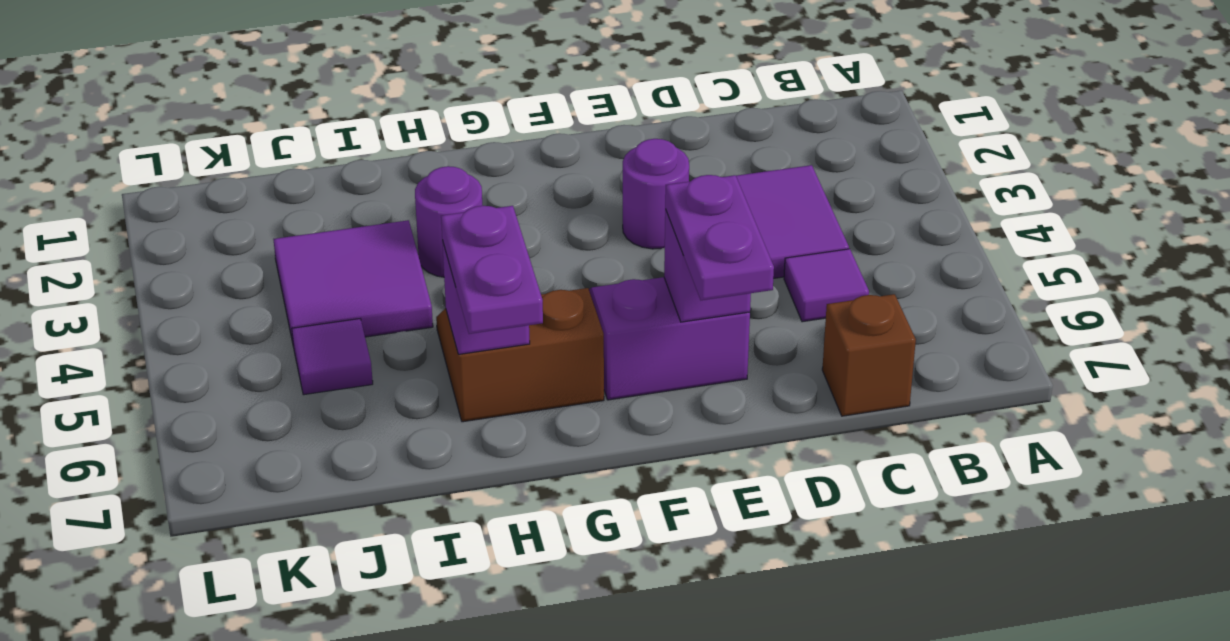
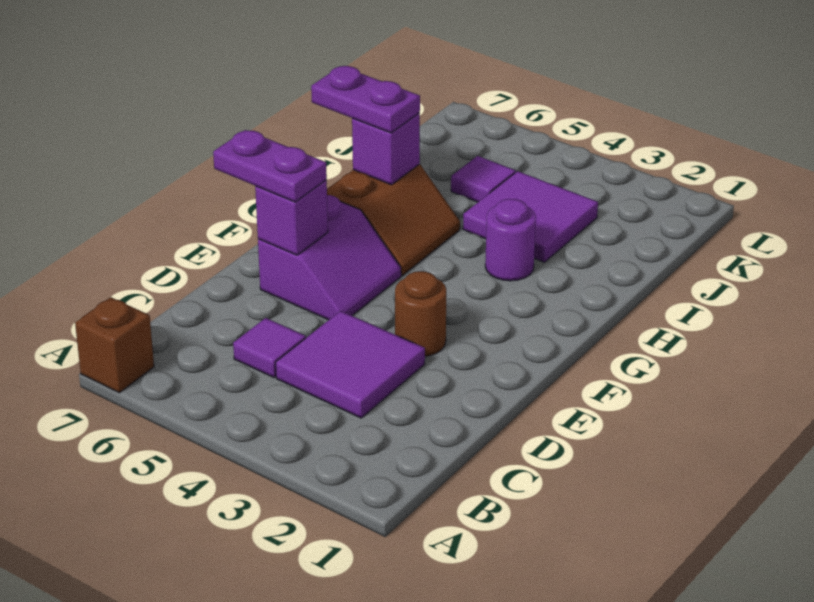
brown brick C7 level 1 -> brown brick A7 level 1
purple round brick E3 level 1 -> brown round brick E3 level 1

